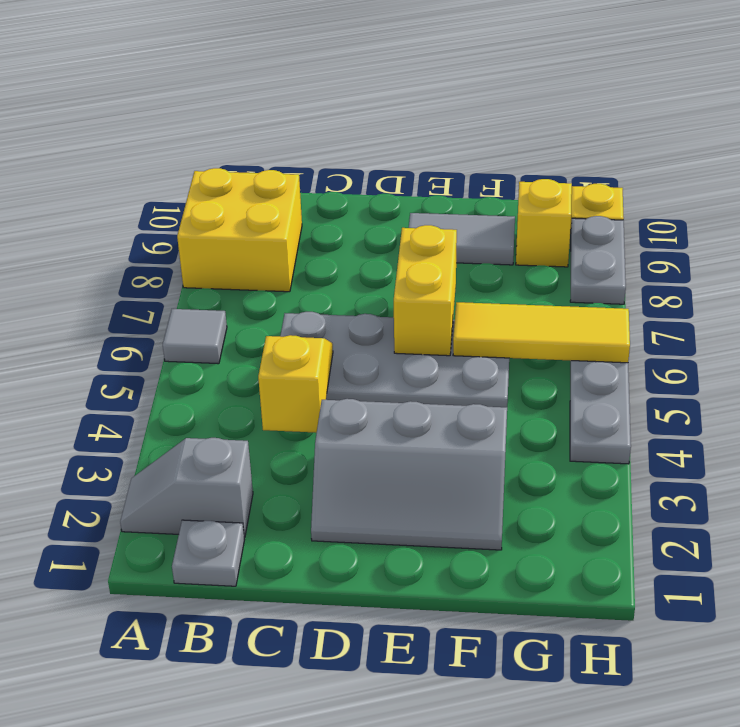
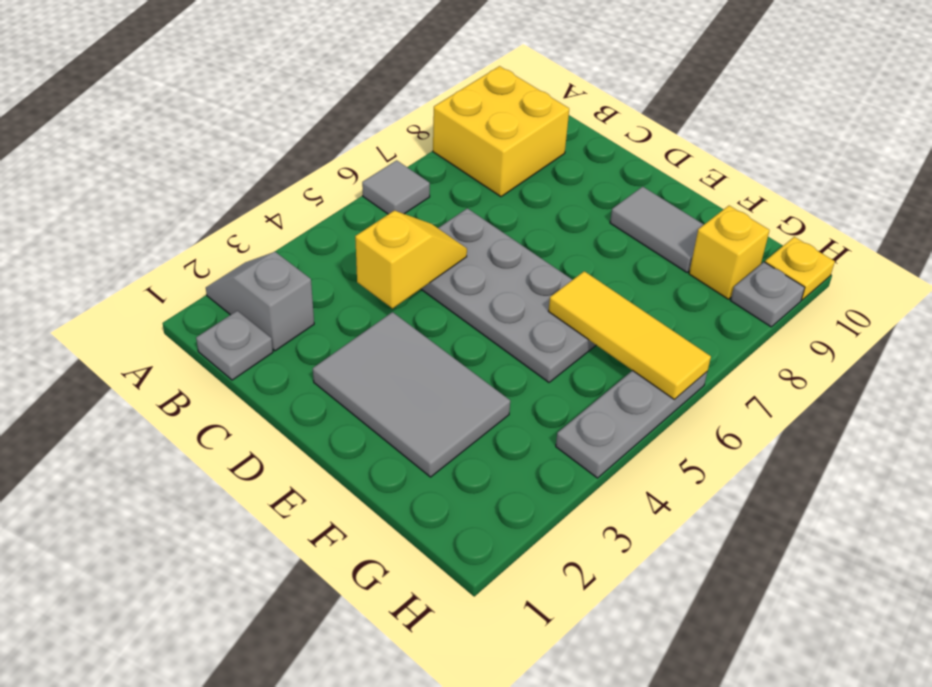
grey slope D2:F3 level 1 top 3 -> grey tile D2:F3 level 1
yellow brick E6:E7 level 2 -> none
grey plate H8:H9 level 1 -> grey plate H9 level 1

